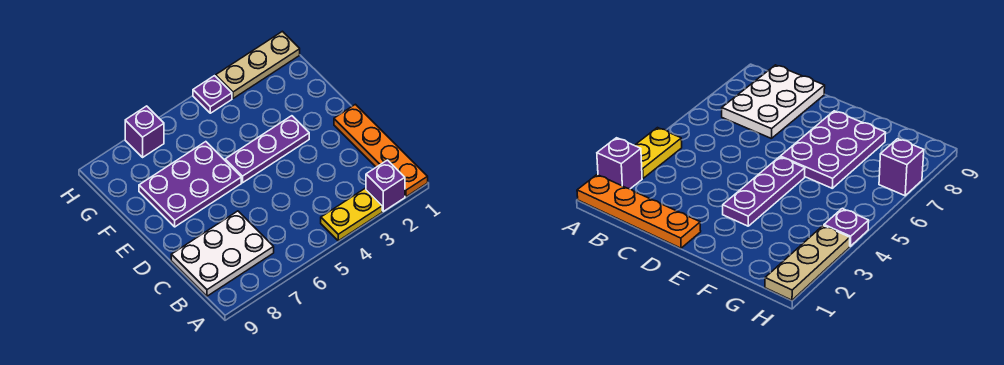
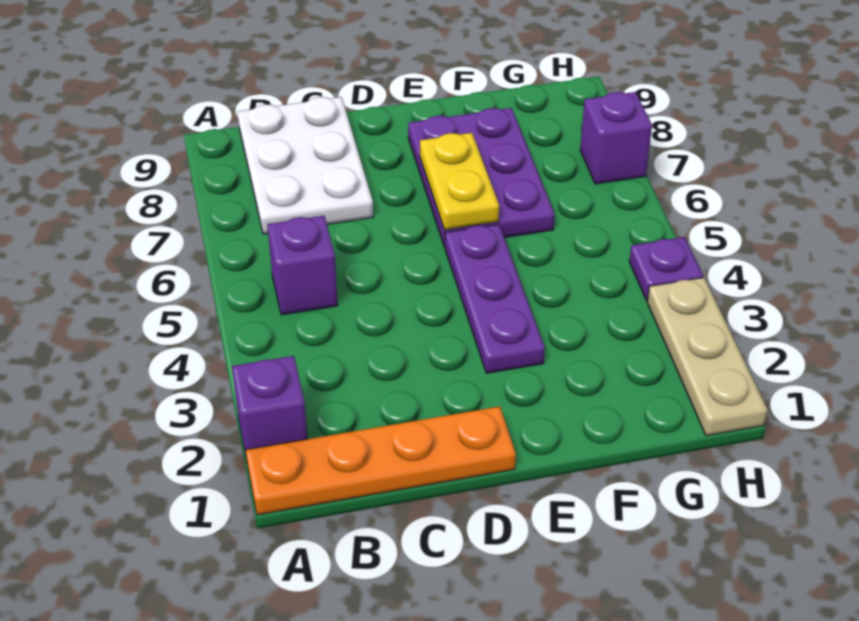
yellow plate A3:A4 level 1 -> yellow plate E6:E7 level 2
none -> purple brick B5 level 1

